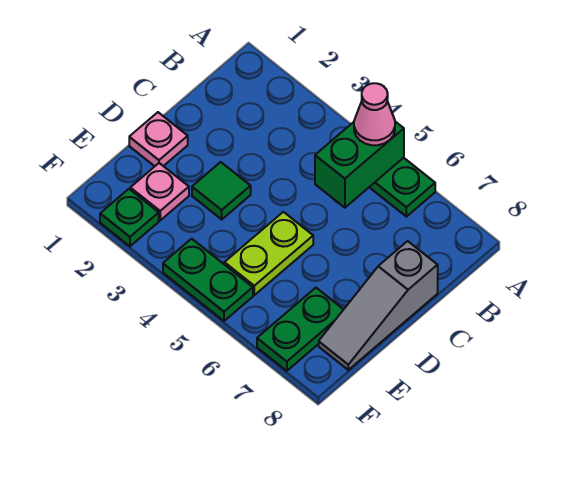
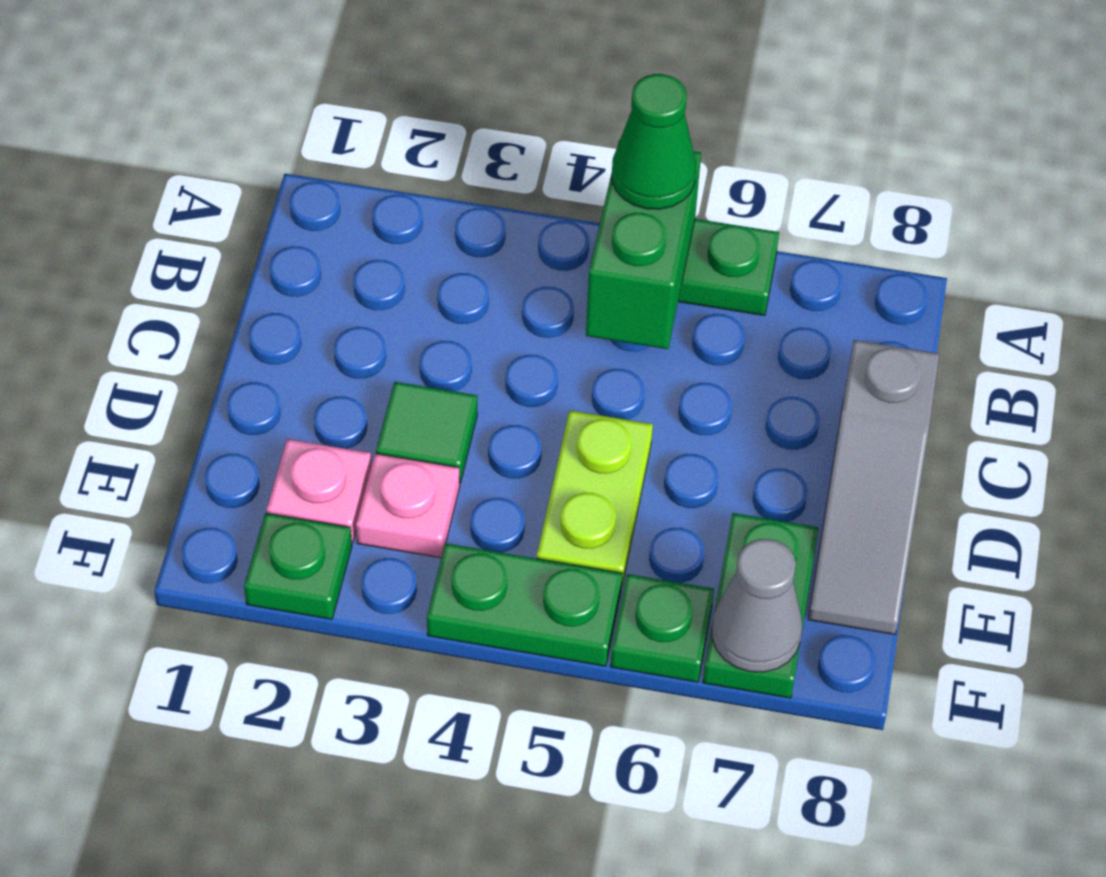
pink cone A5 level 3 -> green cone A5 level 3
pink plate D1 level 1 -> pink plate E3 level 1
none -> green plate F6 level 1
none -> grey cone F7 level 2

